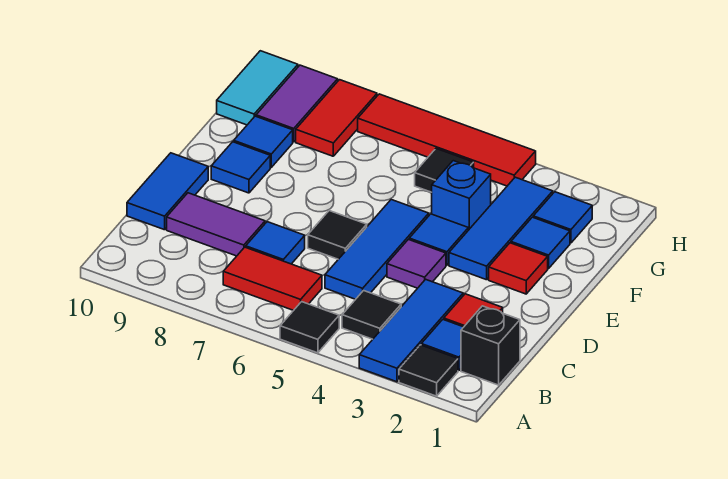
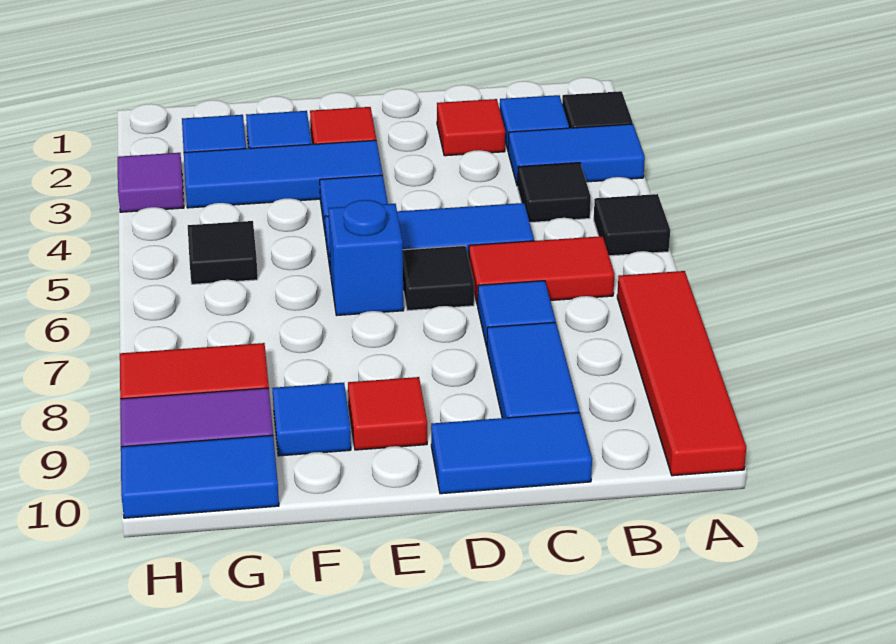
blue tile A3:C3 level 1 -> blue tile A3:B3 level 1
black brick B1 level 1 -> none
red tile B6:B7 level 1 -> red tile B6:C6 level 1
purple tile C8:C9 level 1 -> blue tile C8:C9 level 1
purple tile D4 level 1 -> purple tile H3 level 1
blue tile E9 level 1 -> red tile E9 level 1
blue brick F4 level 1 -> blue brick E6 level 1
cyan tile G10:H10 level 1 -> blue tile G10:H10 level 1
red tile H4:H7 level 1 -> red tile A7:A10 level 1

